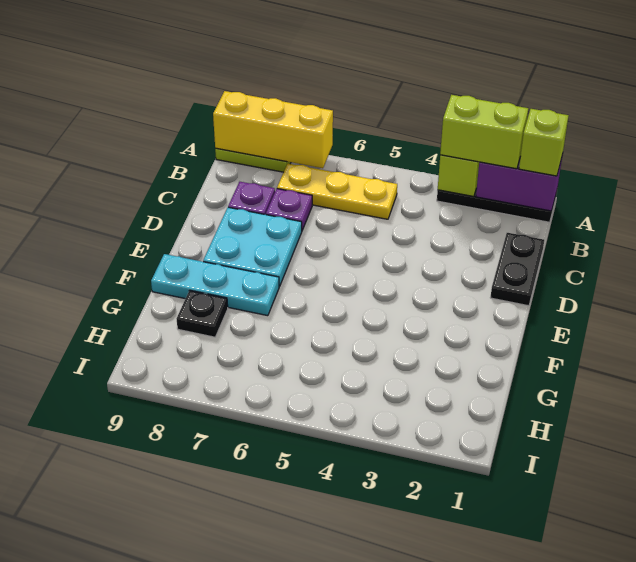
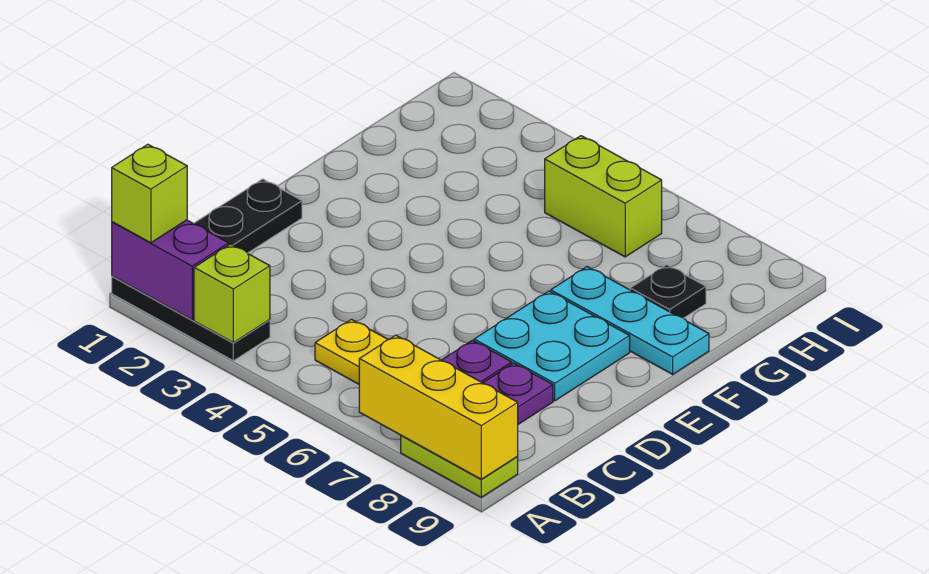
lime brick A2:A3 level 3 -> lime brick H5:H6 level 1

